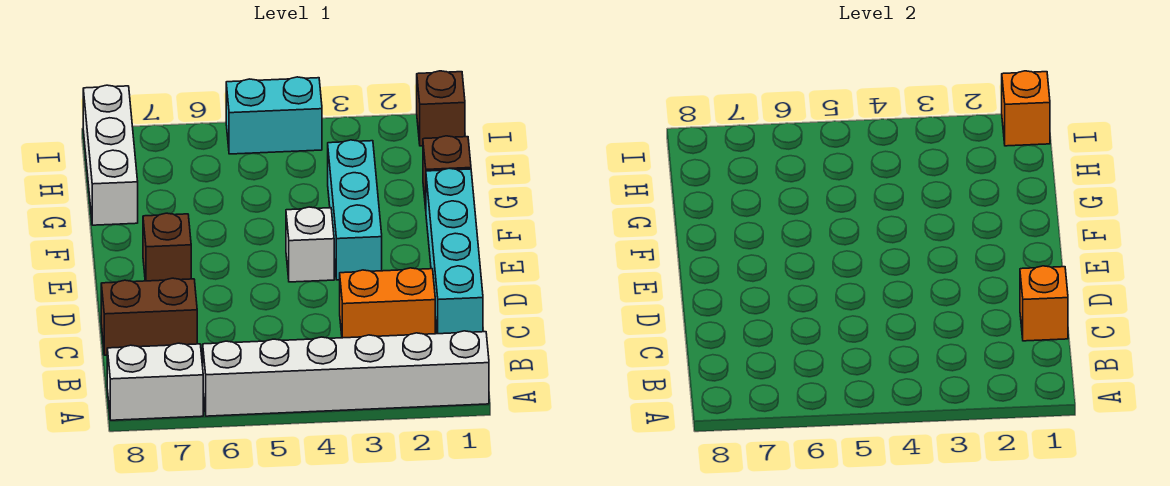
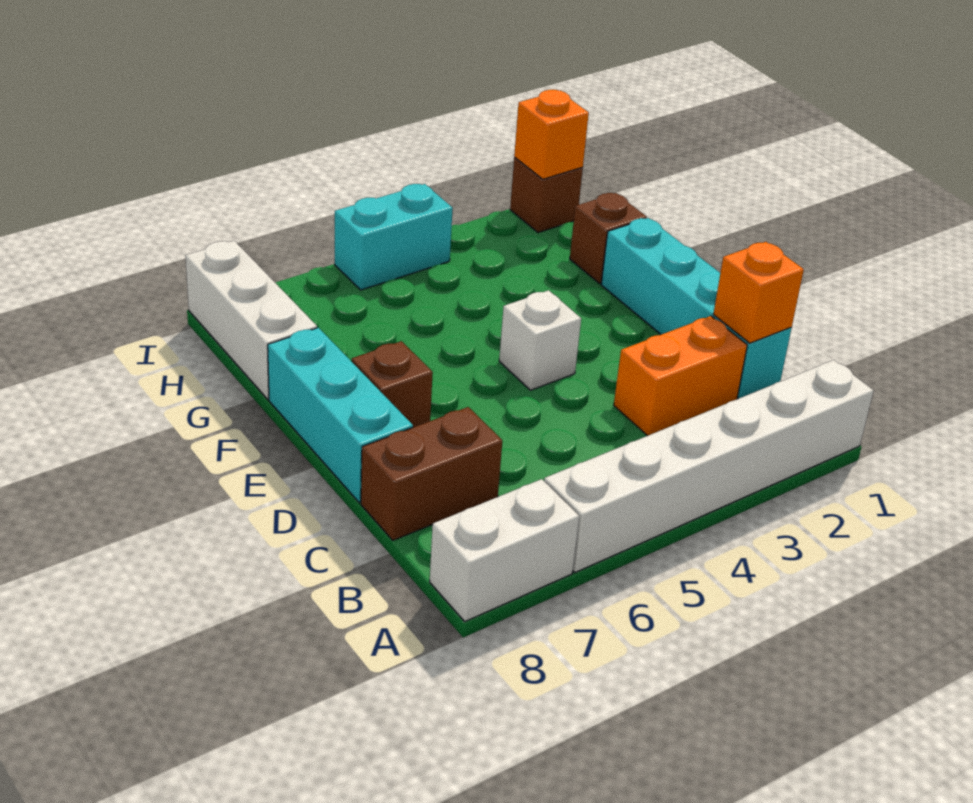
cyan brick E3:G3 level 1 -> cyan brick D8:F8 level 1

